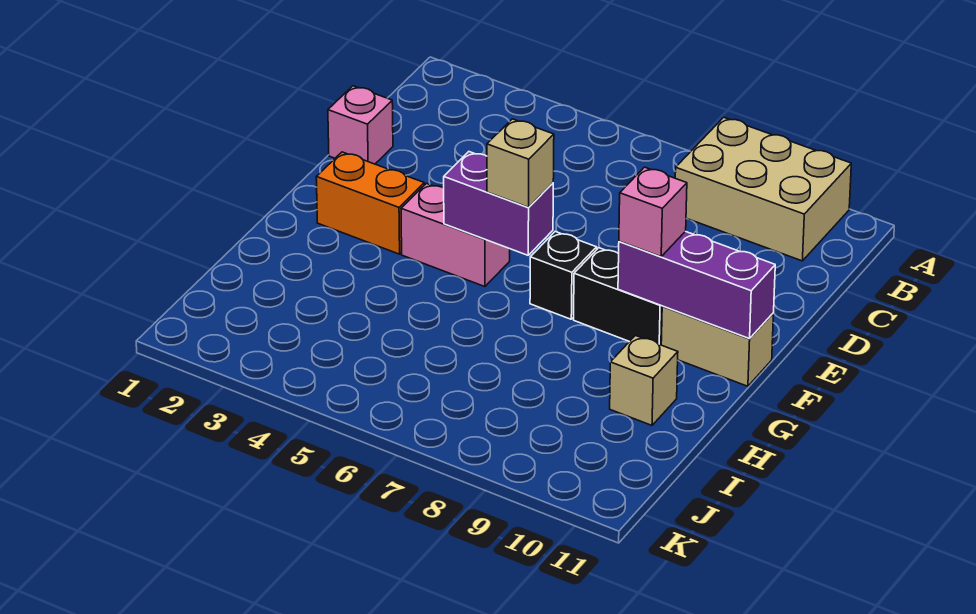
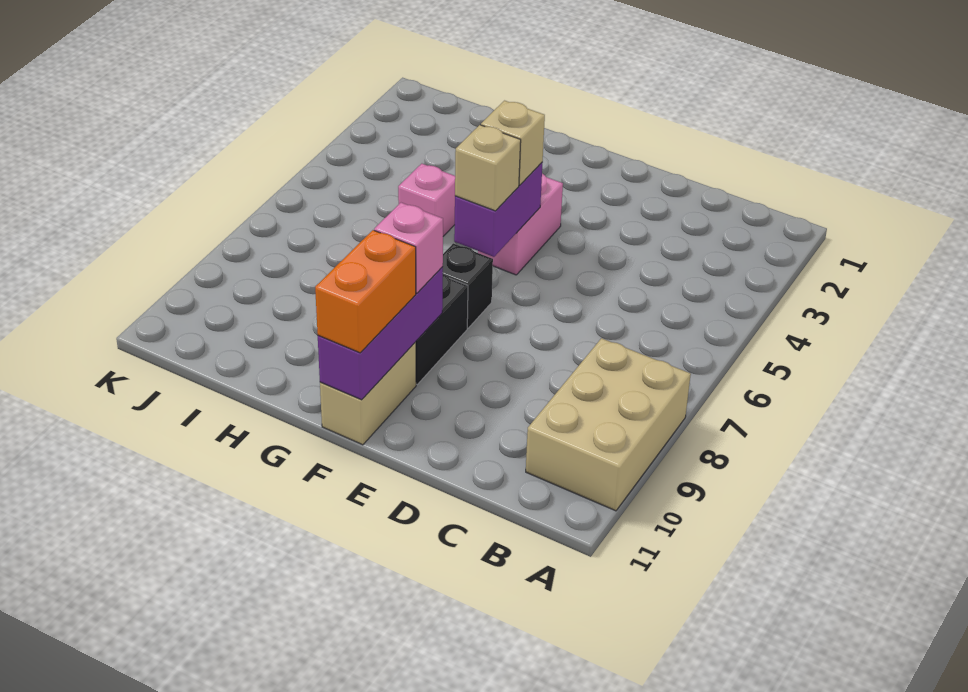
pink brick D1 level 1 -> pink brick H5 level 1
orange brick F2:F3 level 1 -> orange brick F10:F11 level 3
tan brick H10 level 1 -> tan brick F5 level 3

